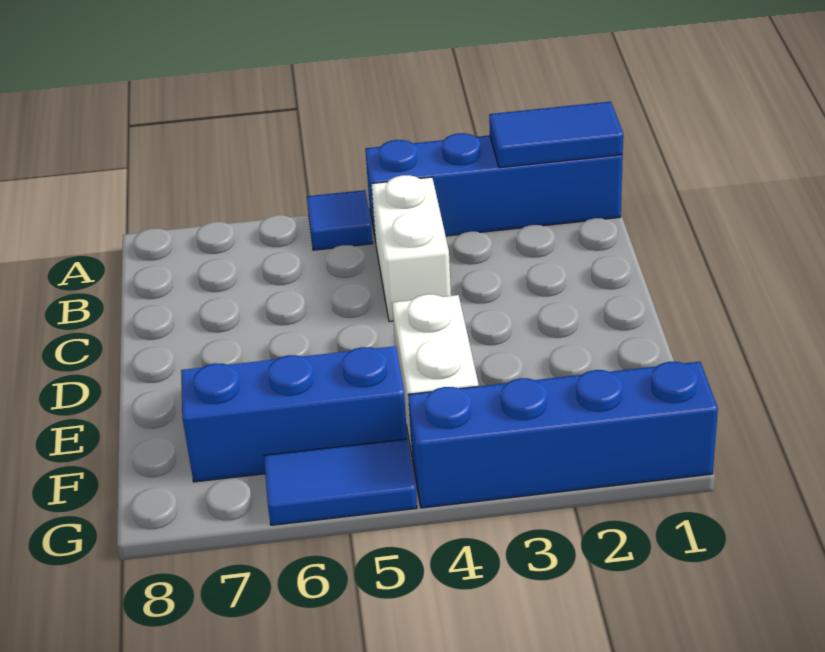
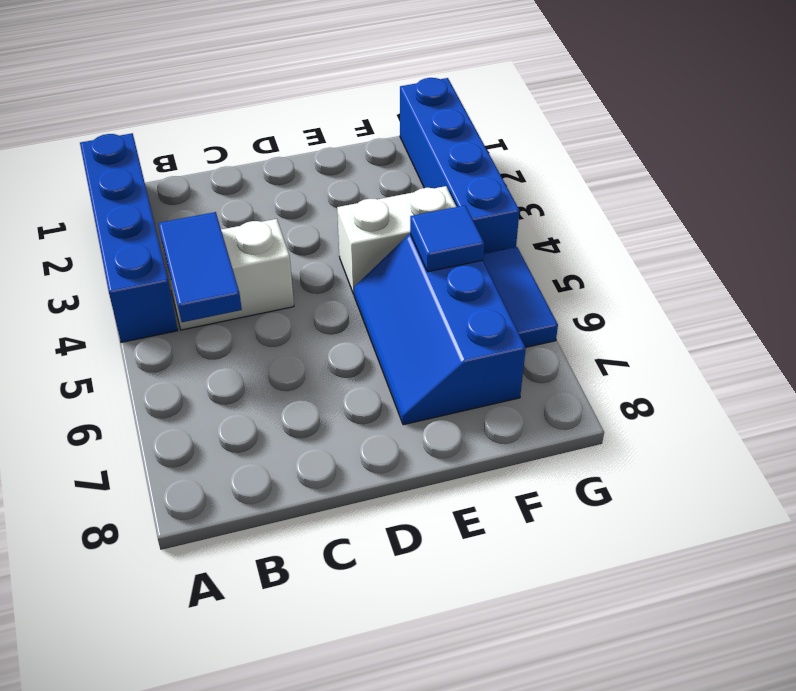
blue tile A1:A2 level 2 -> blue tile B4:B5 level 2
blue tile A5 level 1 -> blue tile F5 level 2

